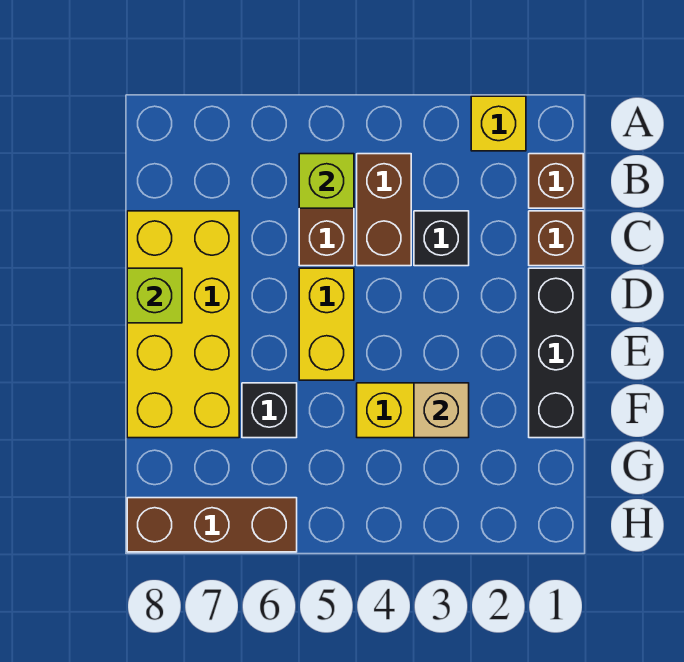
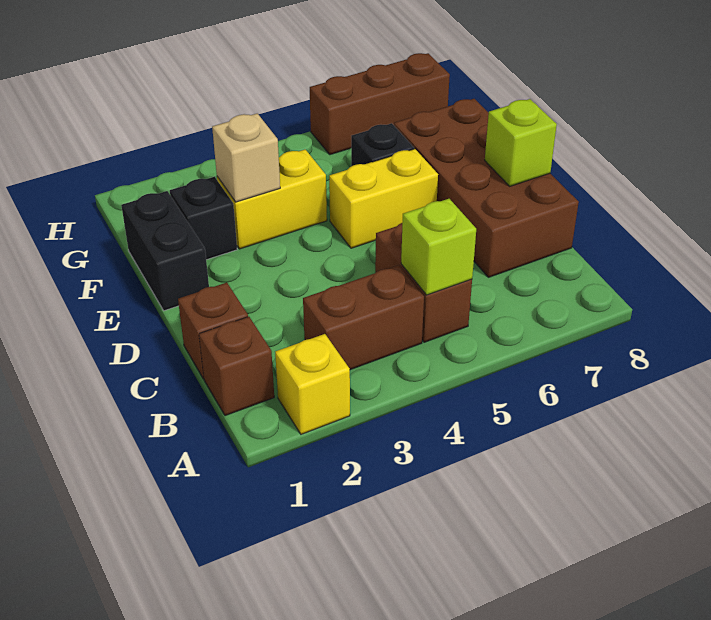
brown brick B4:C4 level 1 -> brown brick B3:B4 level 1
black brick C3 level 1 -> black brick F2 level 1
yellow brick C7:F8 level 1 -> brown brick C7:F8 level 1
black brick D1:F1 level 1 -> black brick E1:F1 level 1
yellow brick D5:E5 level 1 -> yellow brick E5:E6 level 1

